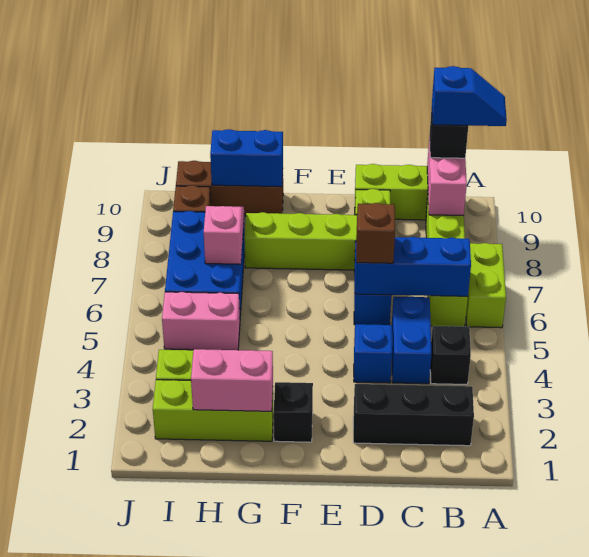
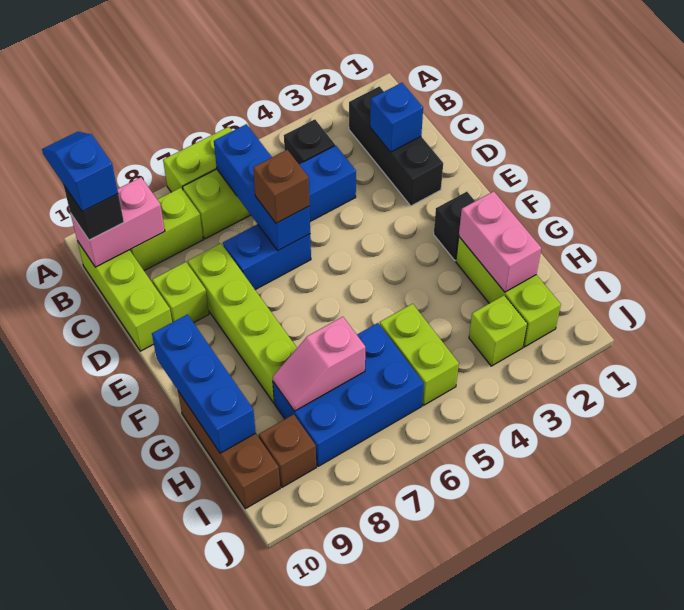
blue brick D4 level 1 -> blue brick C2 level 2
blue brick G10:H10 level 2 -> blue brick F10:H10 level 2
pink brick H5:I5 level 1 -> lime brick H5:I5 level 1

